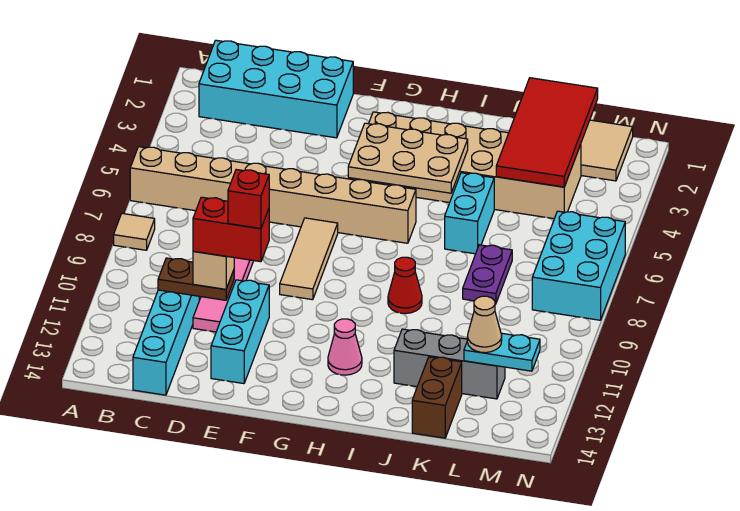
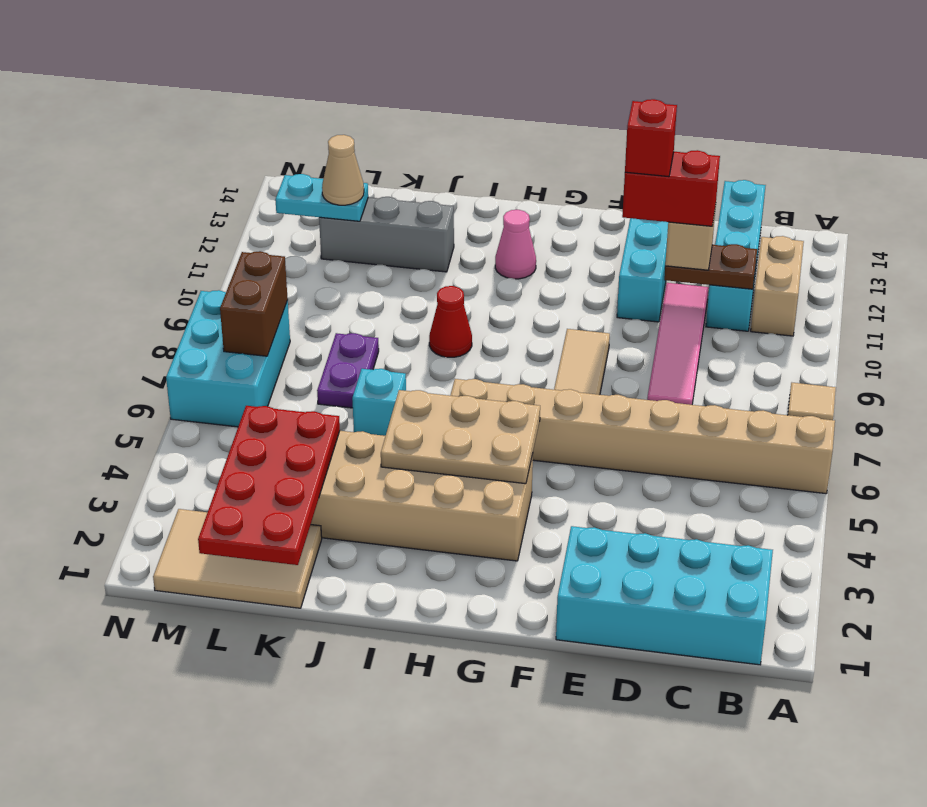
none -> tan brick B11:B12 level 1
cyan brick J5:J6 level 1 -> cyan brick J6 level 1
red tile K1:L4 level 2 -> red plate K1:L4 level 2
brown brick K13:K14 level 1 -> brown brick M7:M8 level 2

